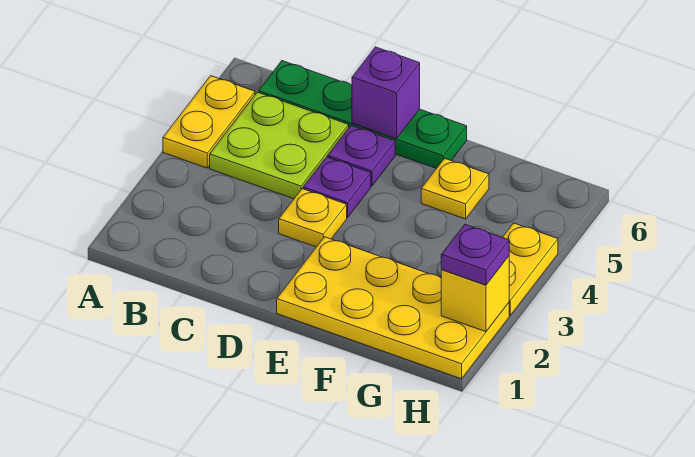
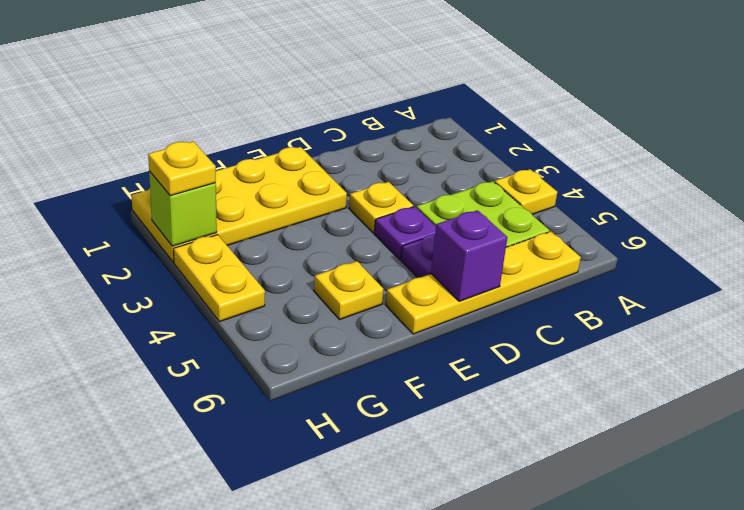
yellow plate A4:A5 level 1 -> yellow plate A4 level 1
green plate B6:E6 level 1 -> yellow plate B6:E6 level 1
yellow brick H2 level 2 -> lime brick H2 level 2
purple plate H2 level 3 -> yellow plate H2 level 3

